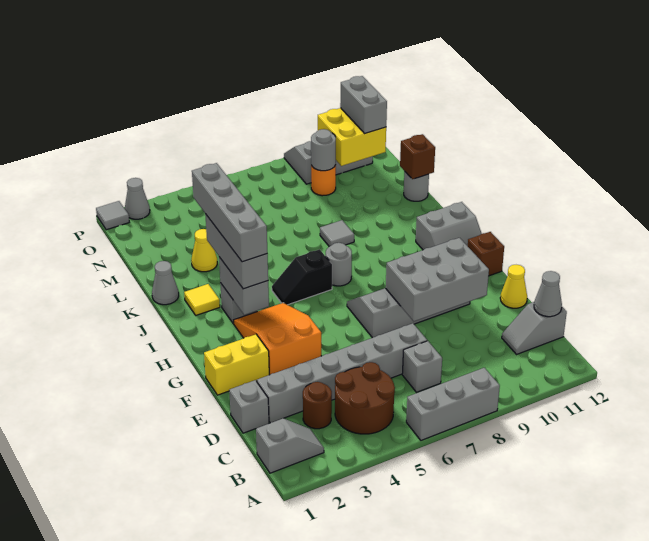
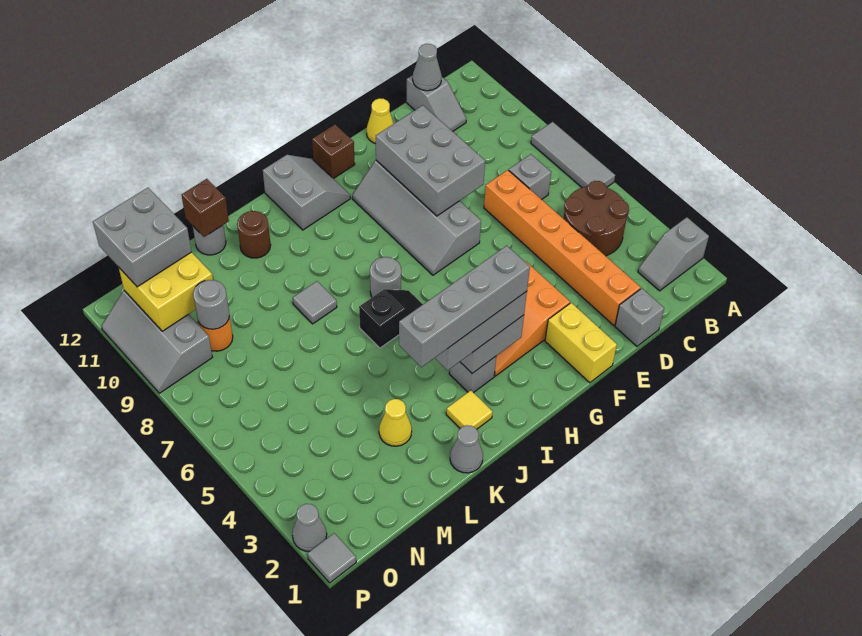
grey brick A6:A8 level 1 -> grey tile A6:A8 level 1
grey slope B1:B2 level 1 top 1 -> grey slope A2:B2 level 1 top A
brown round brick C3 level 1 -> brown round brick K11 level 1
grey brick D2:D7 level 1 -> orange brick D2:D7 level 1
black slope I5:I6 level 1 top 6 -> black slope I6:J6 level 1 top J
grey brick N11:O11 level 3 -> grey brick N11:O12 level 3

